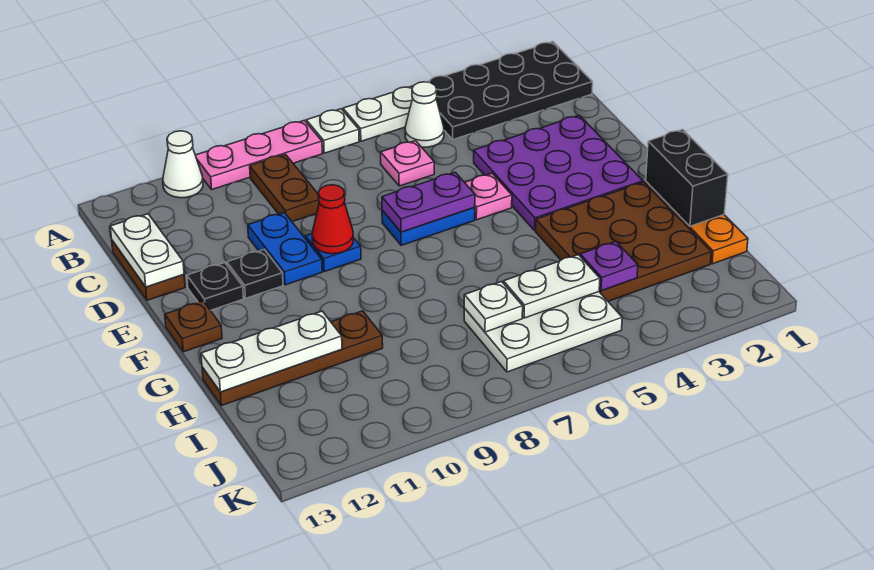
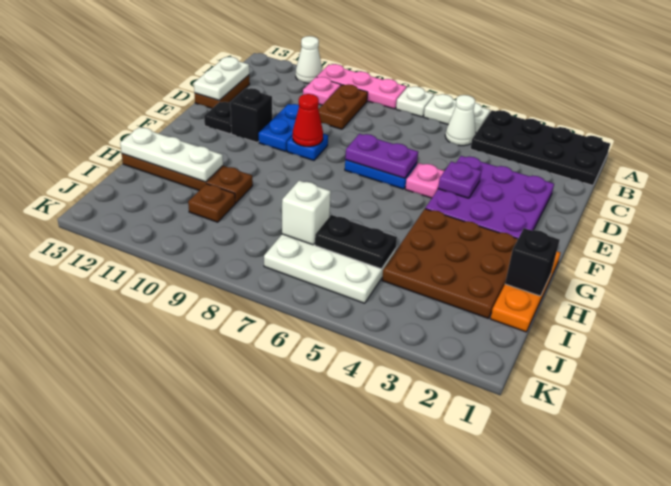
pink plate C6 level 1 -> pink plate B10 level 1
black plate E11 level 1 -> black brick E11 level 1
brown plate F13 level 1 -> brown plate I10 level 1
black brick G1:H1 level 2 -> black brick H1 level 2
purple plate I4 level 2 -> purple plate E4 level 2
white plate I5:I6 level 2 -> black plate I5:I6 level 2
white plate I7 level 2 -> white brick I7 level 2

